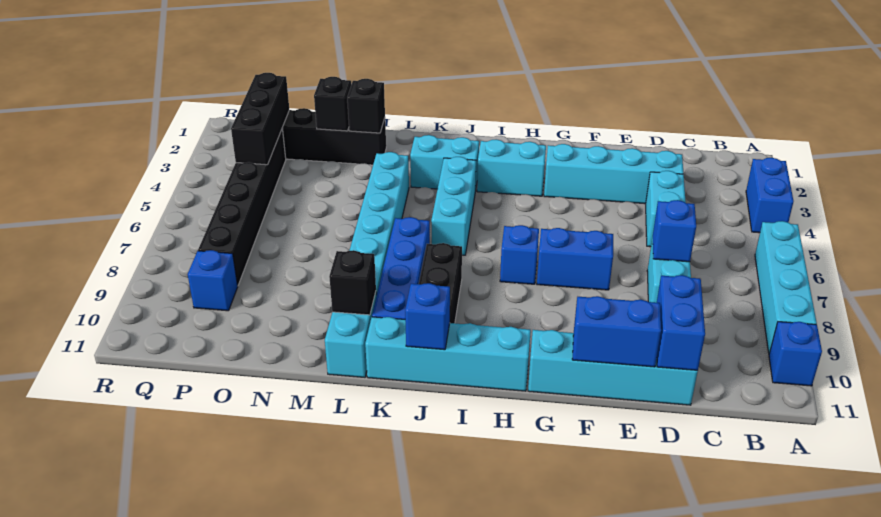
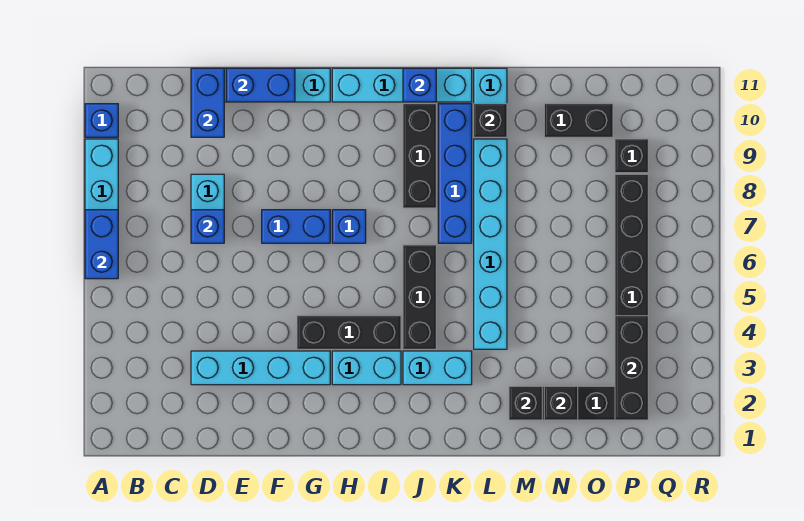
blue brick A3:A4 level 1 -> blue brick A6:A7 level 2
cyan brick D4:D5 level 1 -> none
none -> black brick G4:I4 level 1
cyan brick J4:J6 level 1 -> black brick J4:J6 level 1
none -> black brick N10:O10 level 1
blue brick P9 level 1 -> black brick P9 level 1

